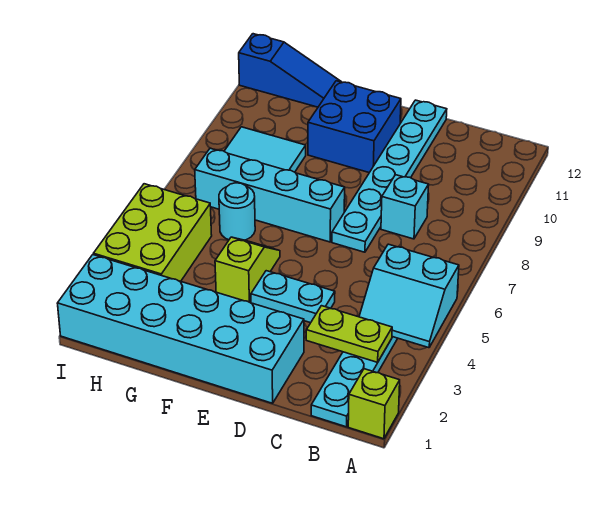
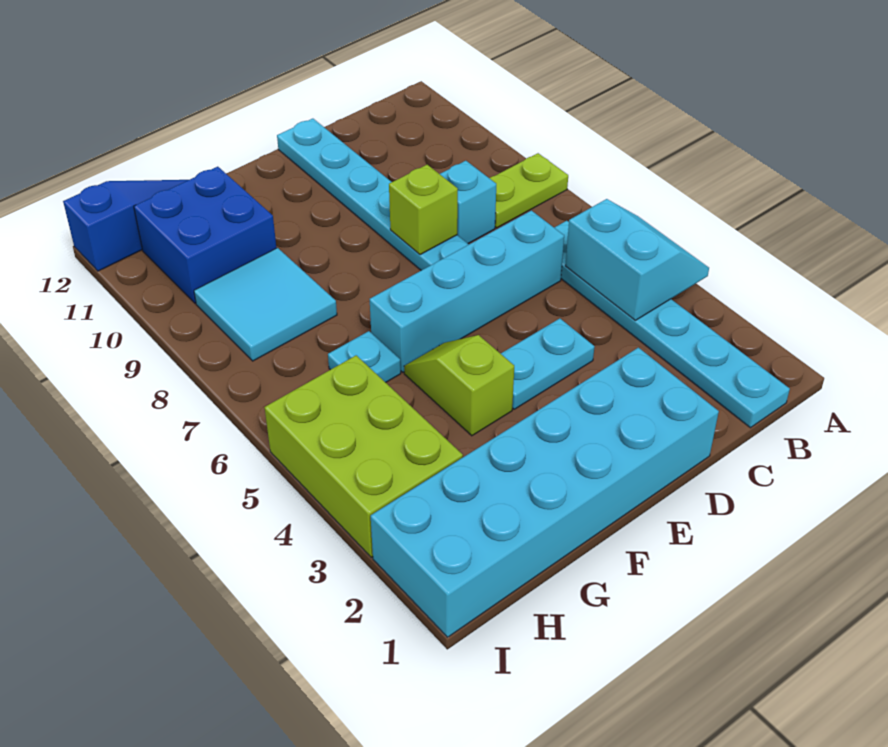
lime brick A1 level 1 -> lime brick D8 level 2
cyan slope A4:B5 level 2 top 5 -> cyan slope A4:B5 level 2 top B
lime plate B3:C3 level 2 -> lime plate A8:B8 level 1
cyan brick E7:H7 level 1 -> cyan brick C6:F6 level 1
blue brick E10:F11 level 1 -> blue brick G10:H11 level 1
cyan round brick G6 level 1 -> cyan plate G6 level 1

